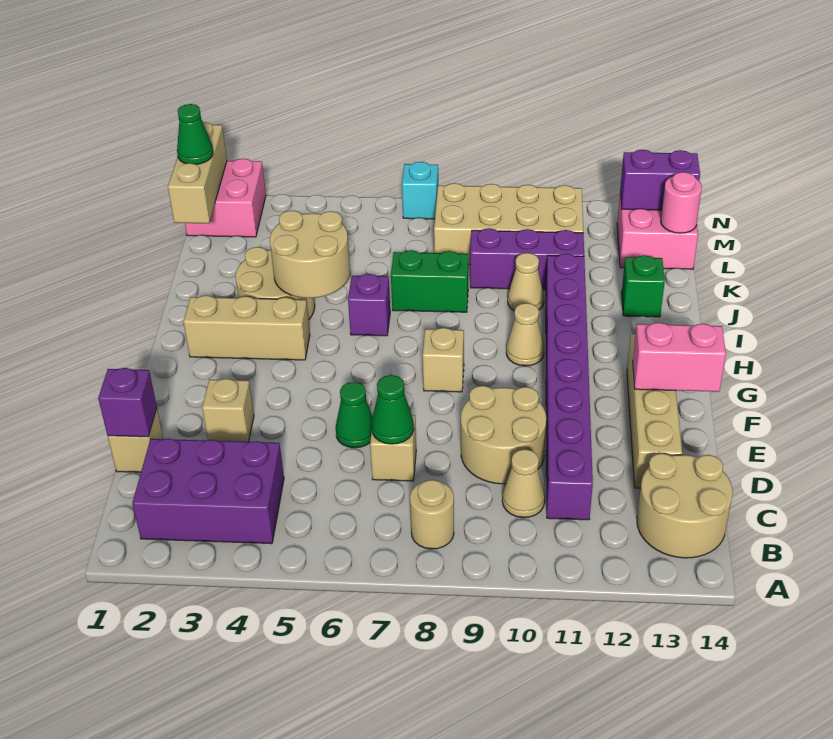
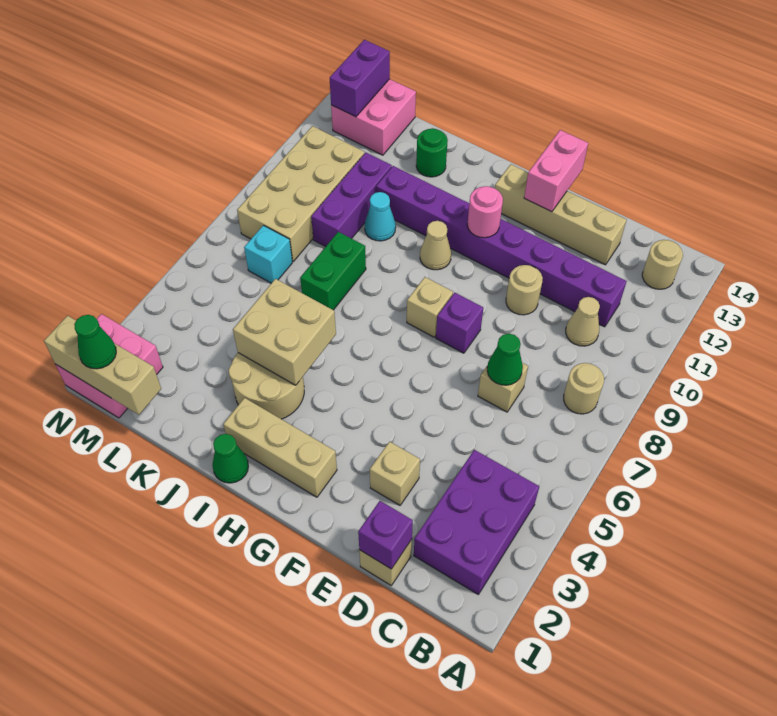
tan round brick B13:C14 level 1 -> tan round brick B13 level 1
tan round brick D9:E10 level 1 -> tan round brick E10 level 1
green cone E6 level 1 -> green cone I1 level 1
tan brick H2:H4 level 1 -> tan brick G2:I2 level 1
tan round brick I4:J5 level 2 -> tan brick I4:J5 level 2
purple brick I6 level 1 -> purple brick F8 level 1
tan cone J10 level 1 -> cyan cone J10 level 1
green brick J13 level 1 -> green round brick J13 level 1
pink round brick L14 level 2 -> pink round brick G11 level 2
cyan brick N7 level 1 -> cyan brick L7 level 1

